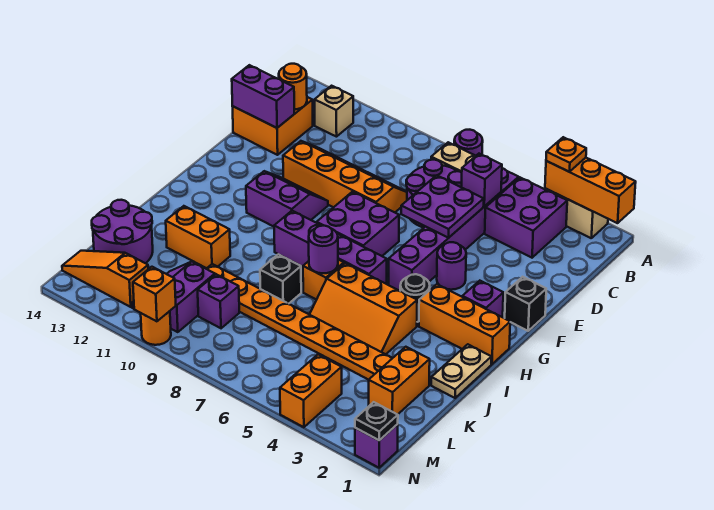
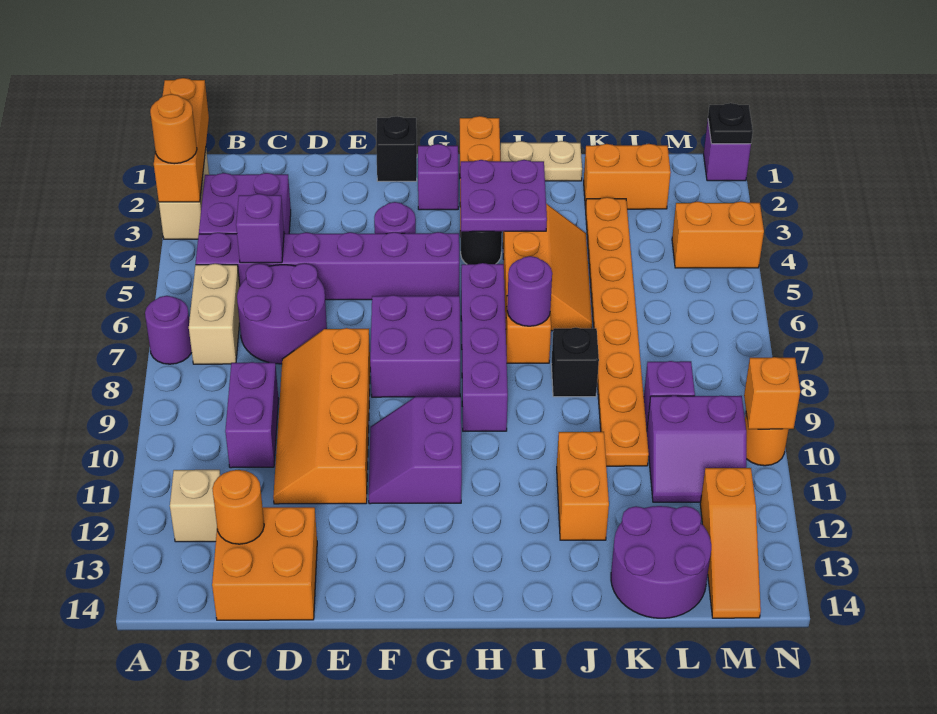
orange plate A3 level 3 -> orange round brick A3 level 3
purple plate D5:E6 level 2 -> purple plate H3:I4 level 2
purple brick D13:D14 level 2 -> purple brick C9:C10 level 1

